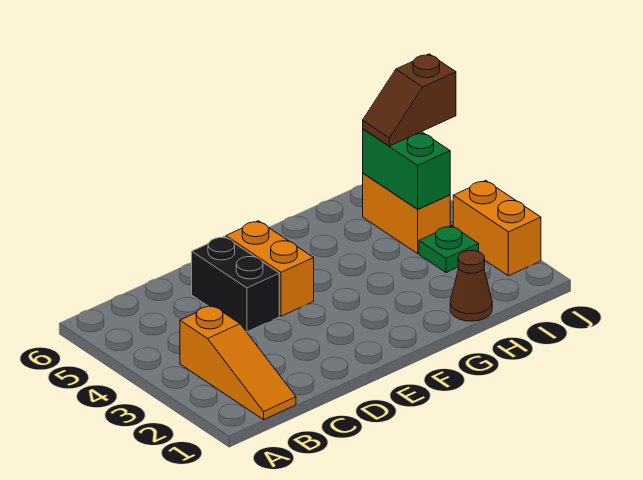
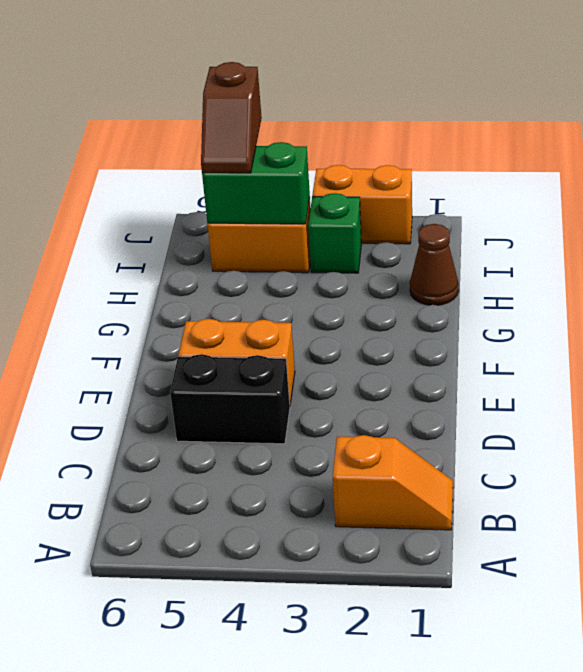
orange slope B1:B3 level 1 top 3 -> orange slope B1:B2 level 1 top 2
green plate I3 level 1 -> green brick I3 level 1

